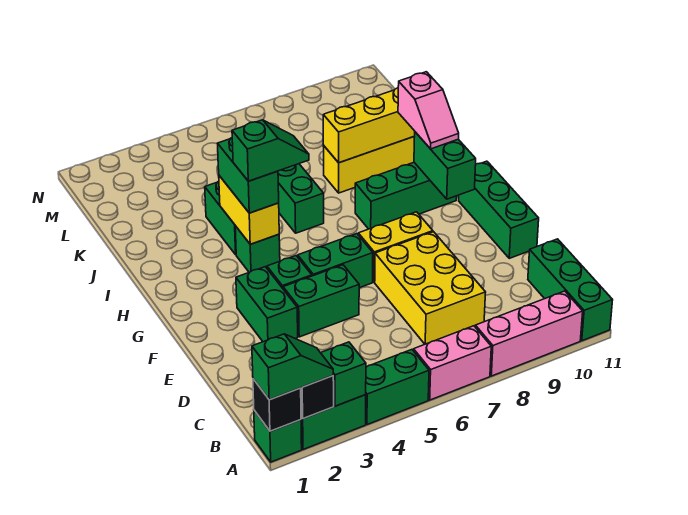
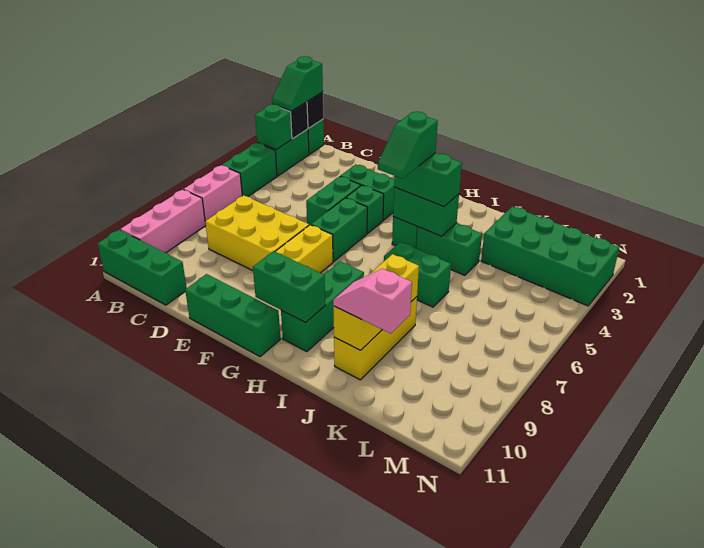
yellow brick H4:I4 level 2 -> green brick H4:I4 level 2
pink slope H10:I10 level 3 top I -> pink slope J10:K10 level 3 top K
none -> green brick K2:N3 level 1

